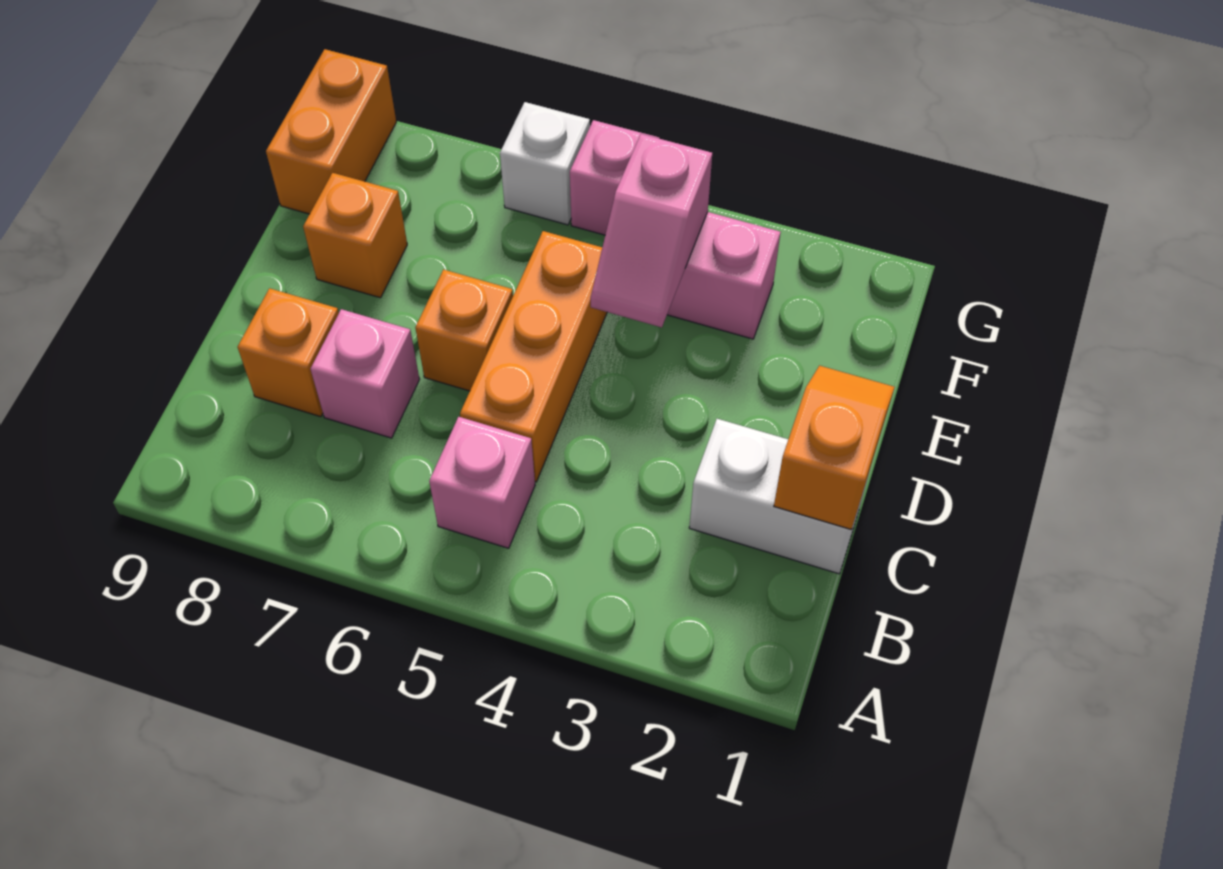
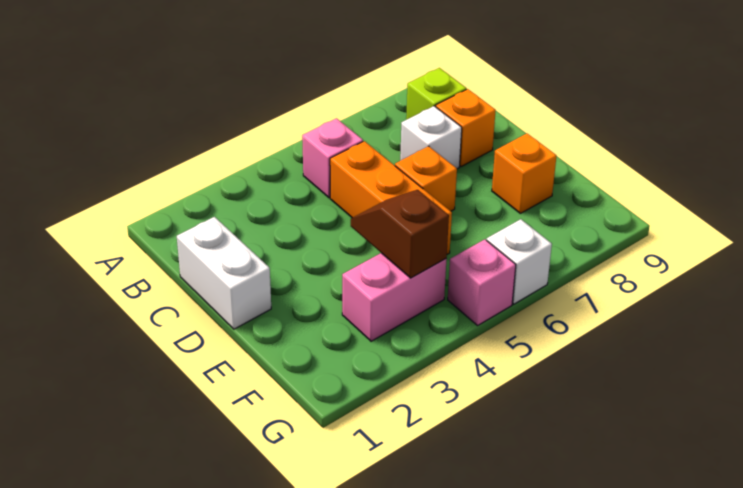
none -> lime brick B8 level 1
white brick C1:C2 level 1 -> white brick C1:D1 level 1
orange slope C1:D1 level 2 top C -> none
pink brick C7 level 1 -> white brick C7 level 1
pink slope E4:F4 level 2 top F -> brown slope E4:F4 level 2 top F
orange brick F9:G9 level 1 -> none

